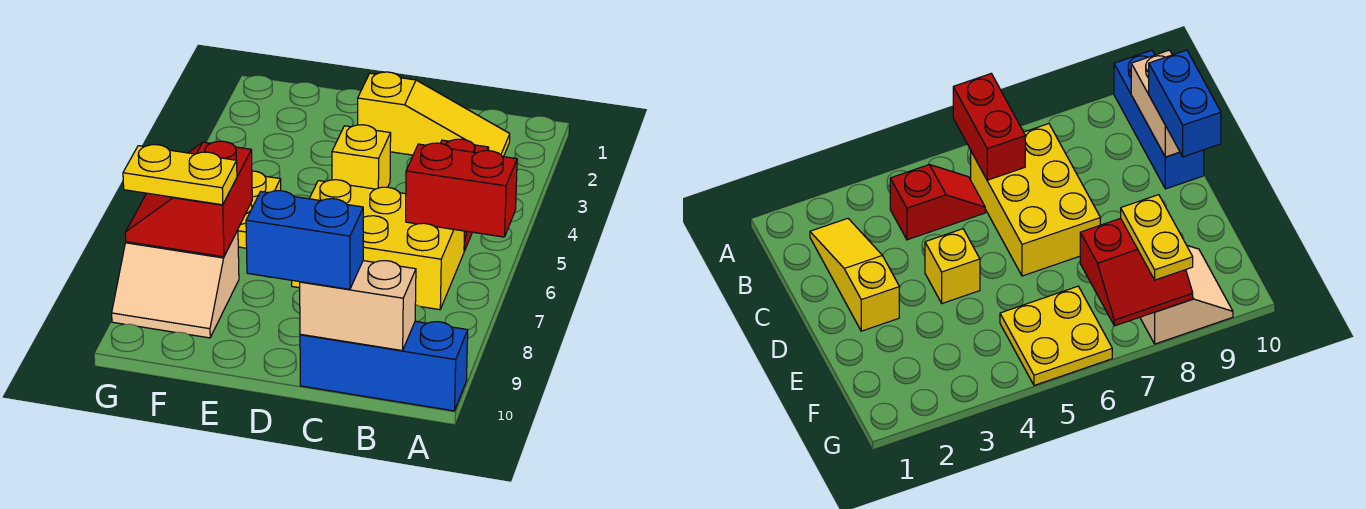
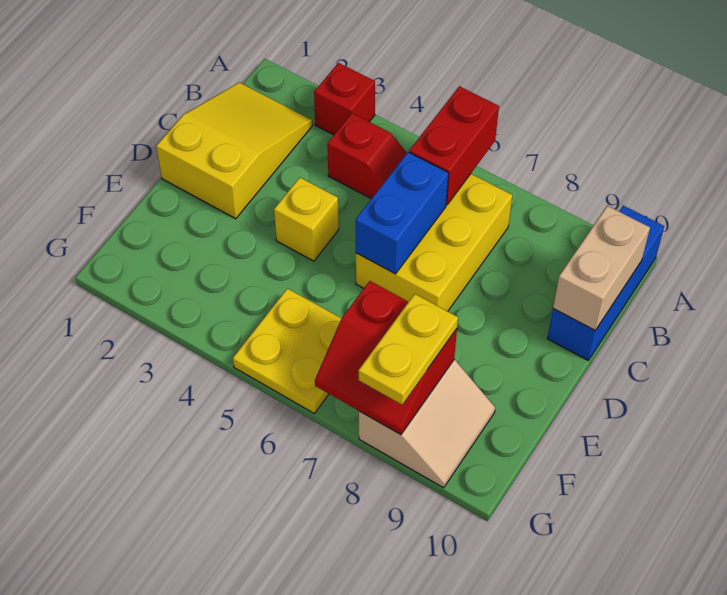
none -> red brick A3 level 1
yellow slope B2:D2 level 1 top D -> yellow slope B1:D2 level 1 top D
blue brick C10:D10 level 3 -> blue brick C6:D6 level 2

